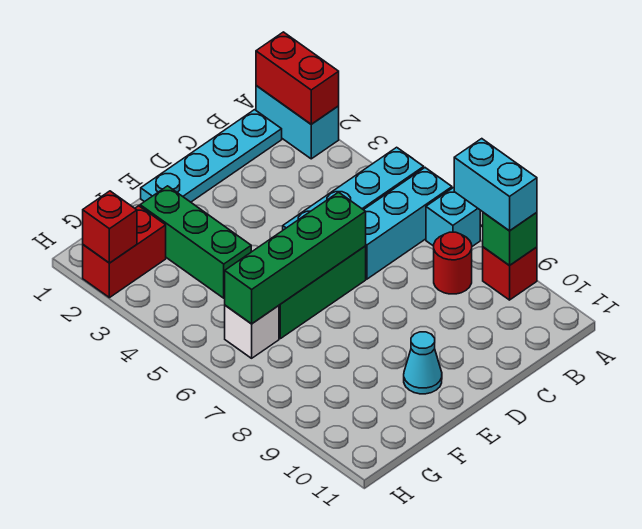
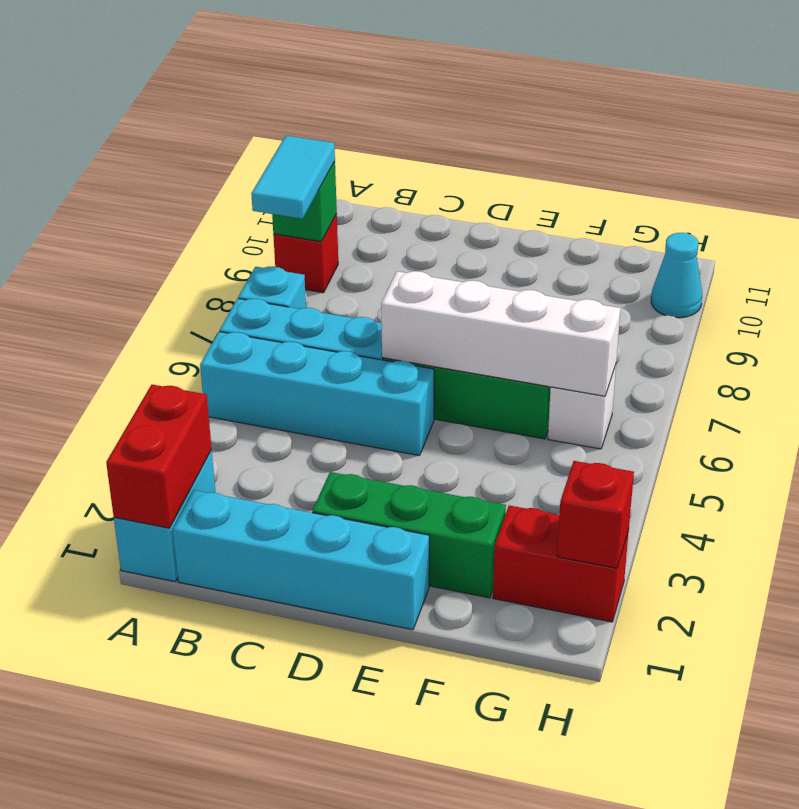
cyan brick A8:A9 level 3 -> cyan tile A8:A9 level 3
cyan plate B1:E1 level 1 -> cyan brick B1:E1 level 1
red round brick B8 level 1 -> none
green brick D6:G6 level 2 -> white brick D6:G6 level 2
cyan cone E10 level 1 -> cyan cone H10 level 1
green brick F2:F4 level 1 -> green brick D2:F2 level 1

